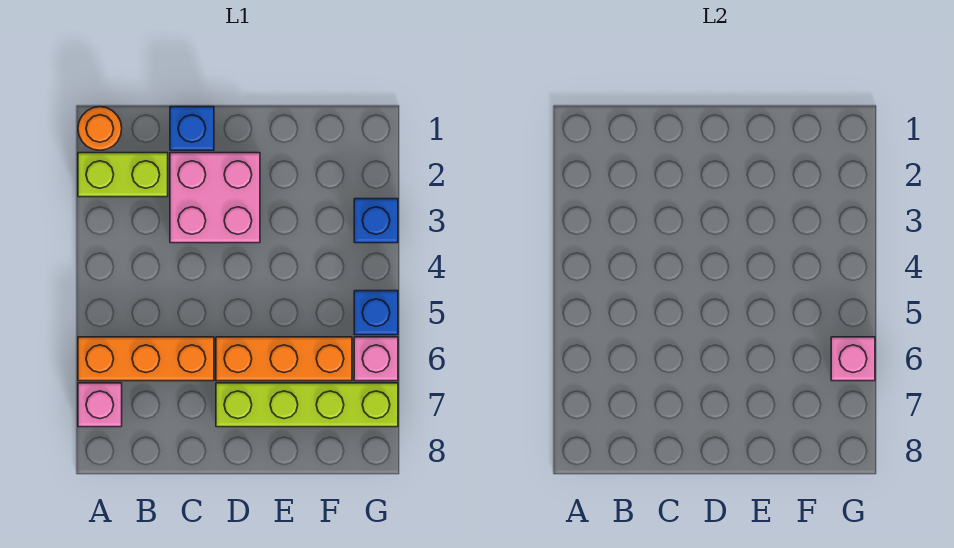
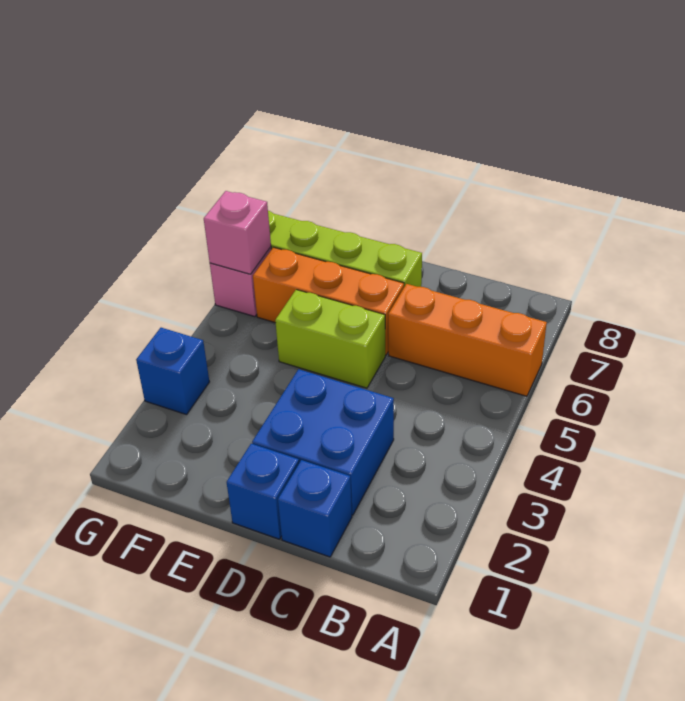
orange round brick A1 level 1 -> none
lime brick A2:B2 level 1 -> lime brick D5:E5 level 1
pink brick A7 level 1 -> none
pink brick C2:D3 level 1 -> blue brick C2:D3 level 1
blue brick G5 level 1 -> blue brick D1 level 1

